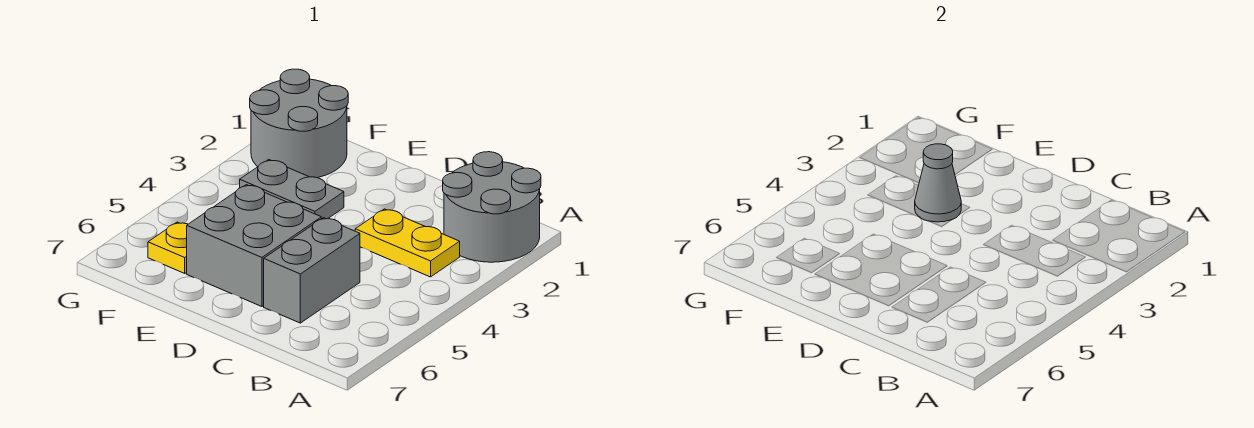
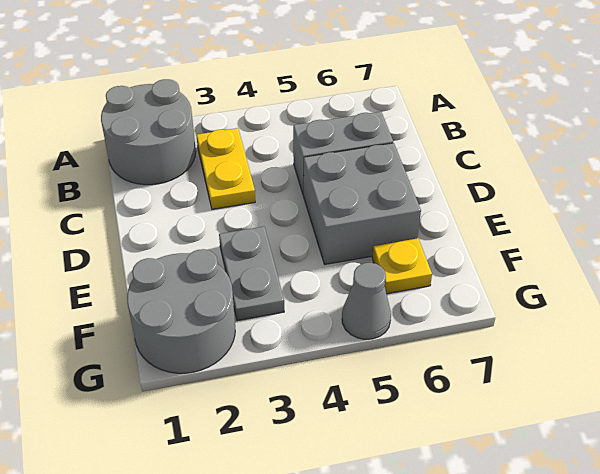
grey cone E3 level 2 -> grey cone G5 level 1

